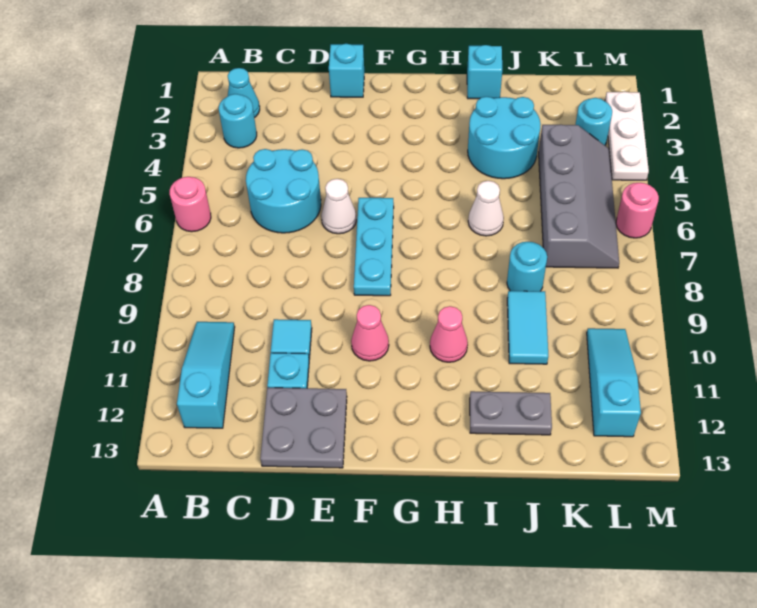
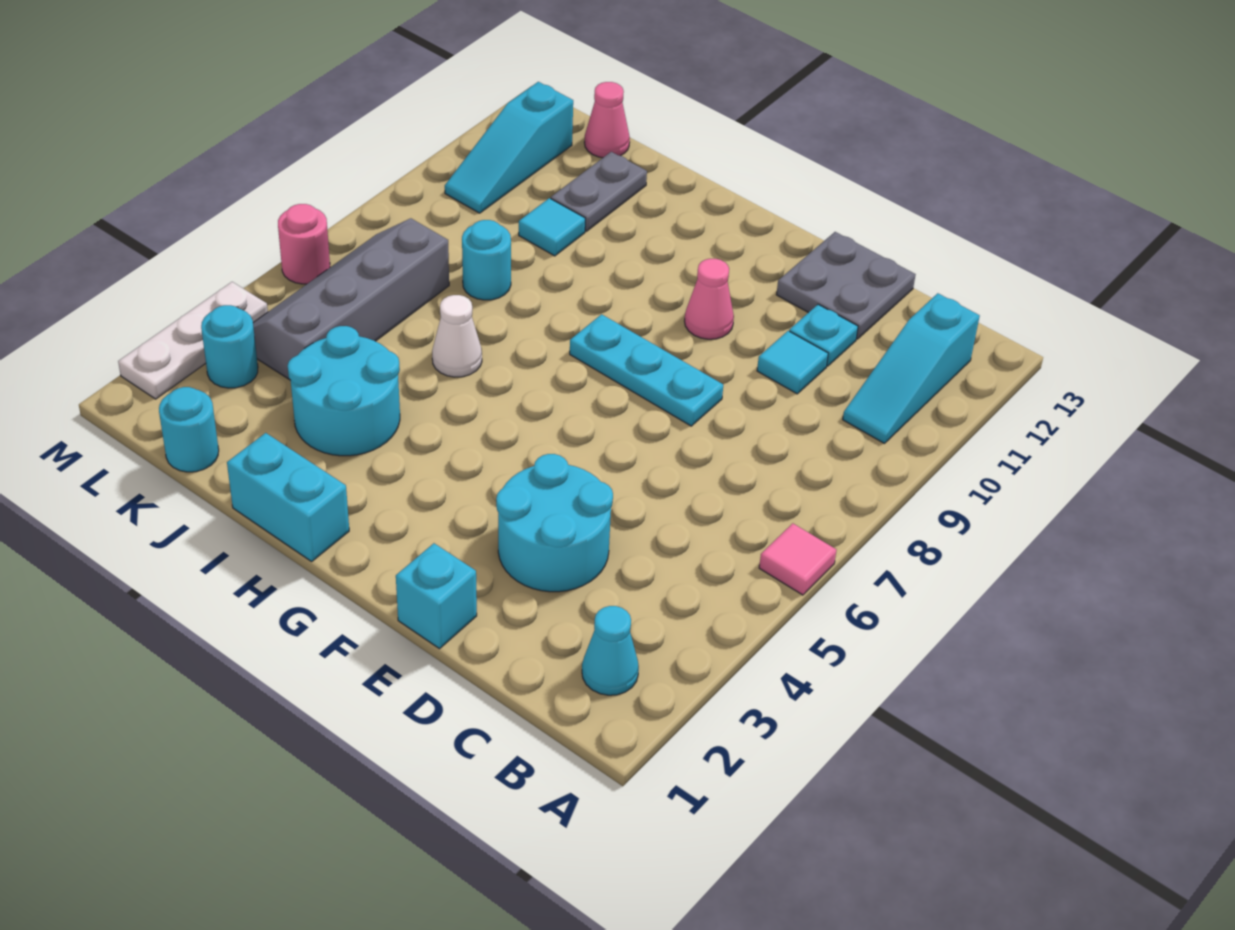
pink round brick A6 level 1 -> pink tile A6 level 1
cyan round brick B3 level 1 -> cyan round brick K1 level 1
cyan round brick C5:D6 level 1 -> cyan round brick D3:E4 level 1
white cone E6 level 1 -> none
cyan plate F6:F8 level 1 -> cyan plate E8:G8 level 1
pink cone H10 level 1 -> pink cone K13 level 1
cyan brick I1 level 1 -> cyan brick H1:I1 level 1
grey plate I12:J12 level 1 -> grey plate J11:J12 level 1
cyan tile J9:J10 level 1 -> cyan tile J10 level 1

